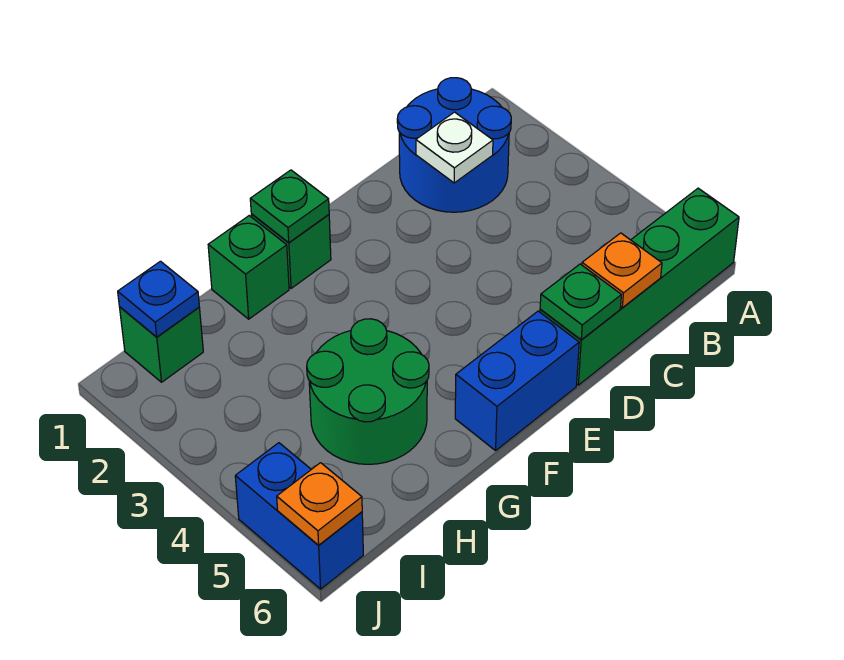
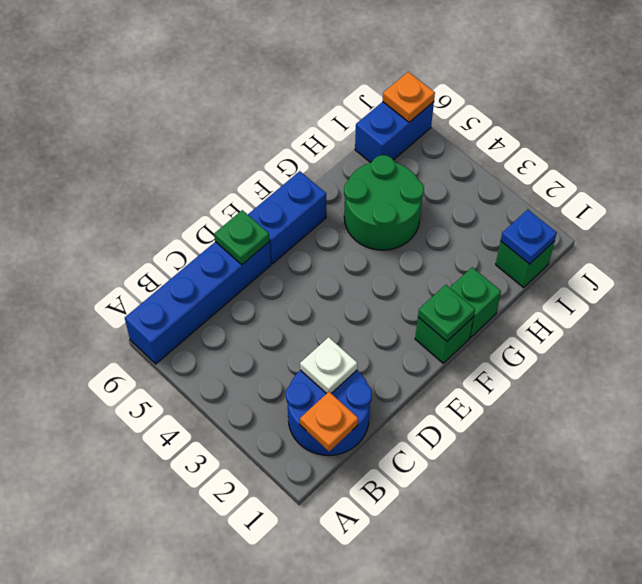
green brick A6:D6 level 1 -> blue brick A6:D6 level 1
orange plate C6 level 2 -> orange plate B1 level 2
blue brick J5:J6 level 1 -> blue brick I6:J6 level 1

